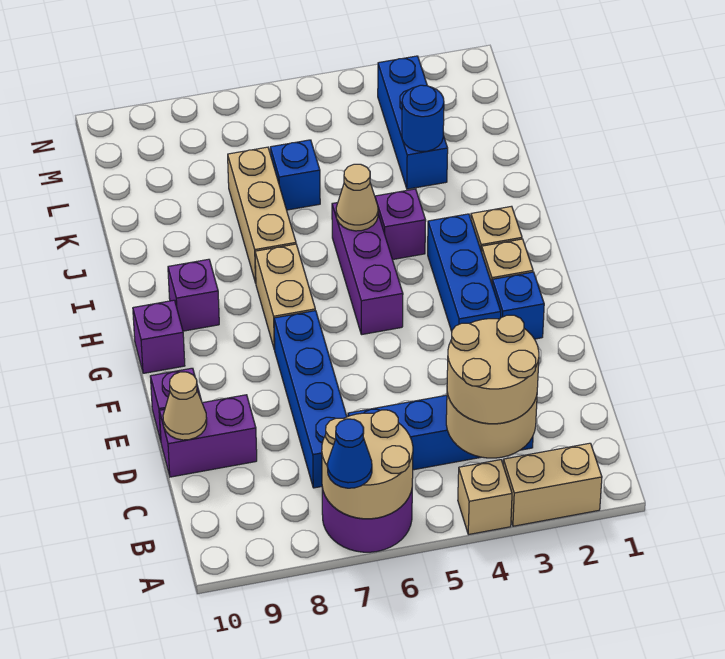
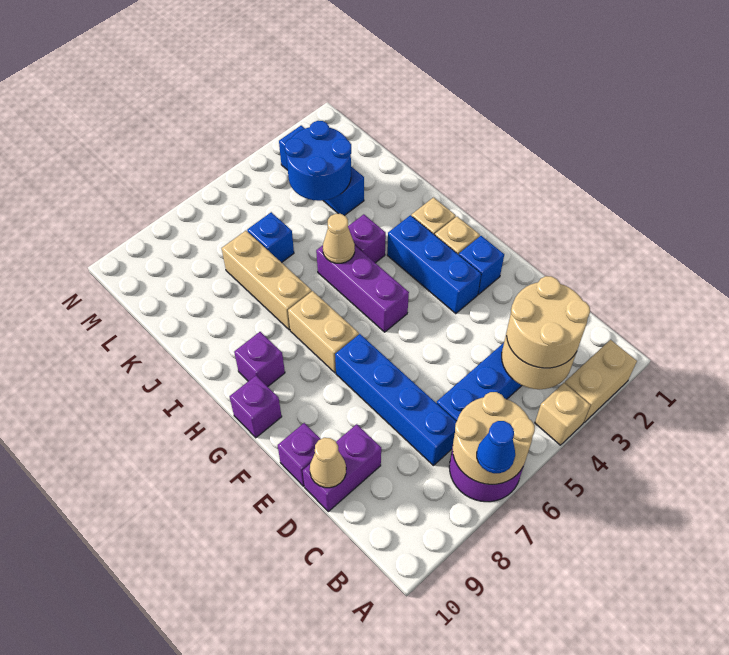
blue round brick K3 level 2 -> blue round brick K3:L4 level 2

